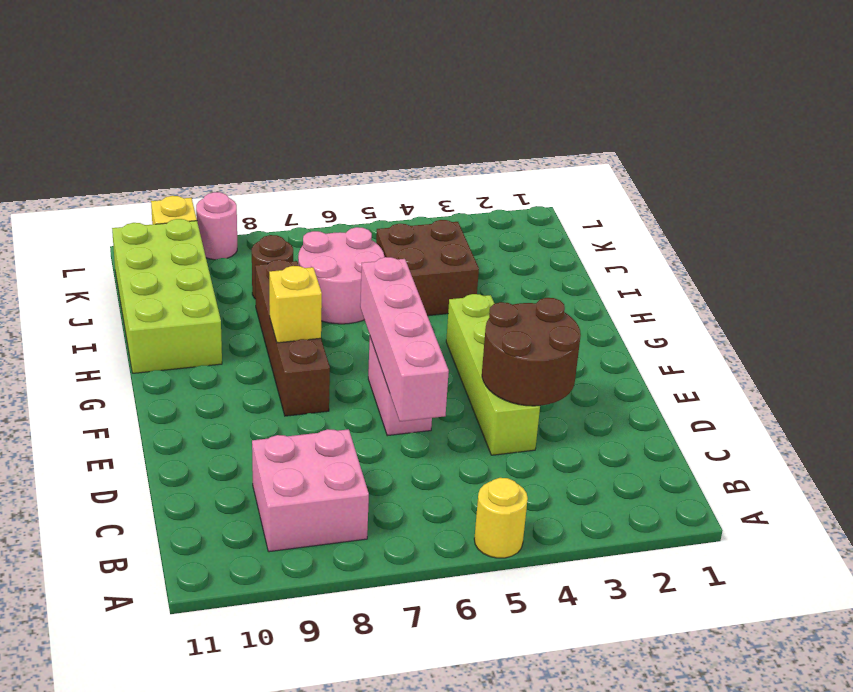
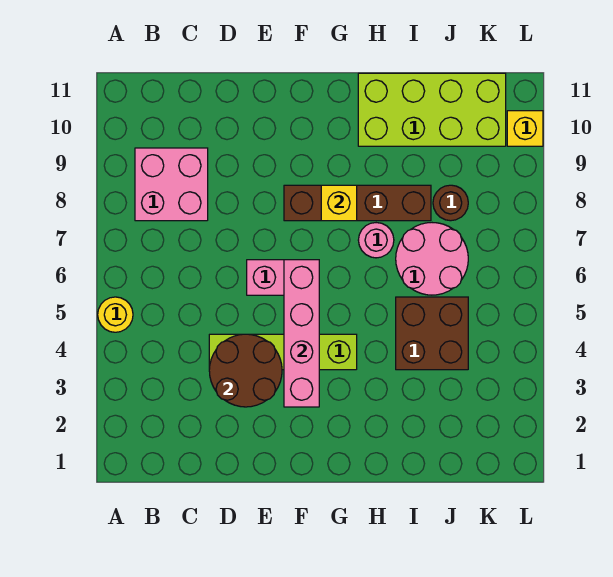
pink brick D6:G6 level 2 -> pink brick F3:F6 level 2
pink round brick L9 level 1 -> pink round brick H7 level 1

